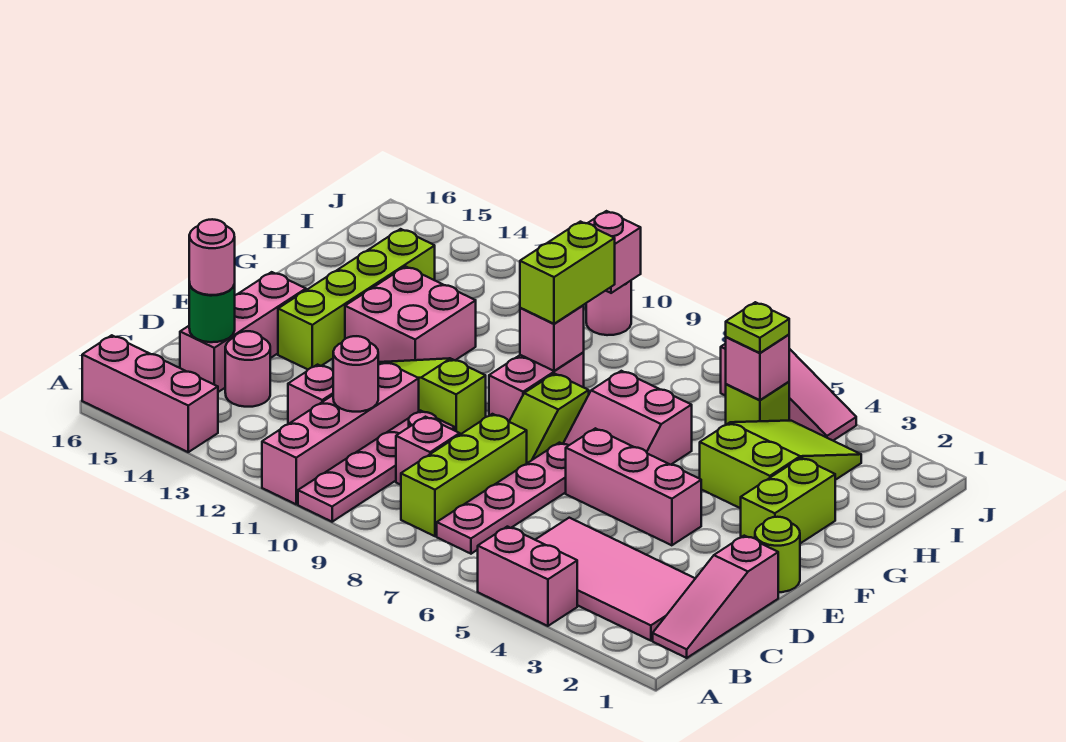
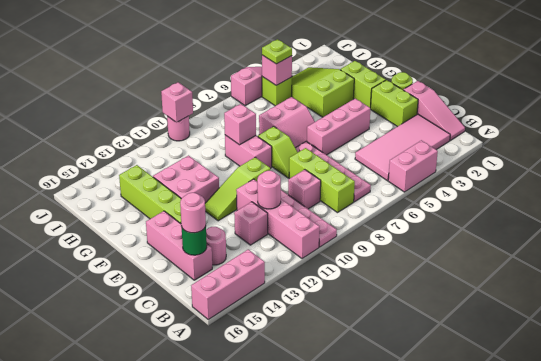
lime brick G9:H9 level 3 -> lime brick D2:E2 level 1

